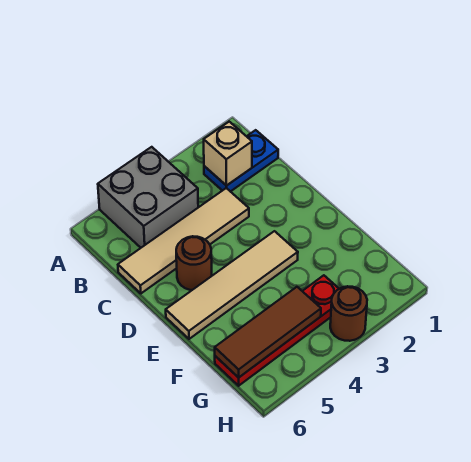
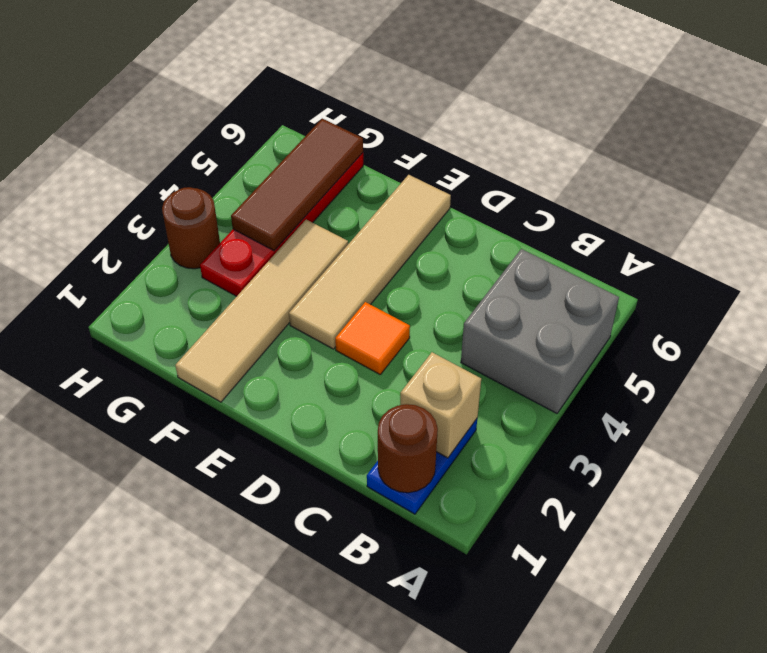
tan tile C3:C6 level 1 -> tan tile F1:F4 level 1
none -> orange tile D3 level 1
brown round brick D5 level 1 -> brown round brick B1 level 2

